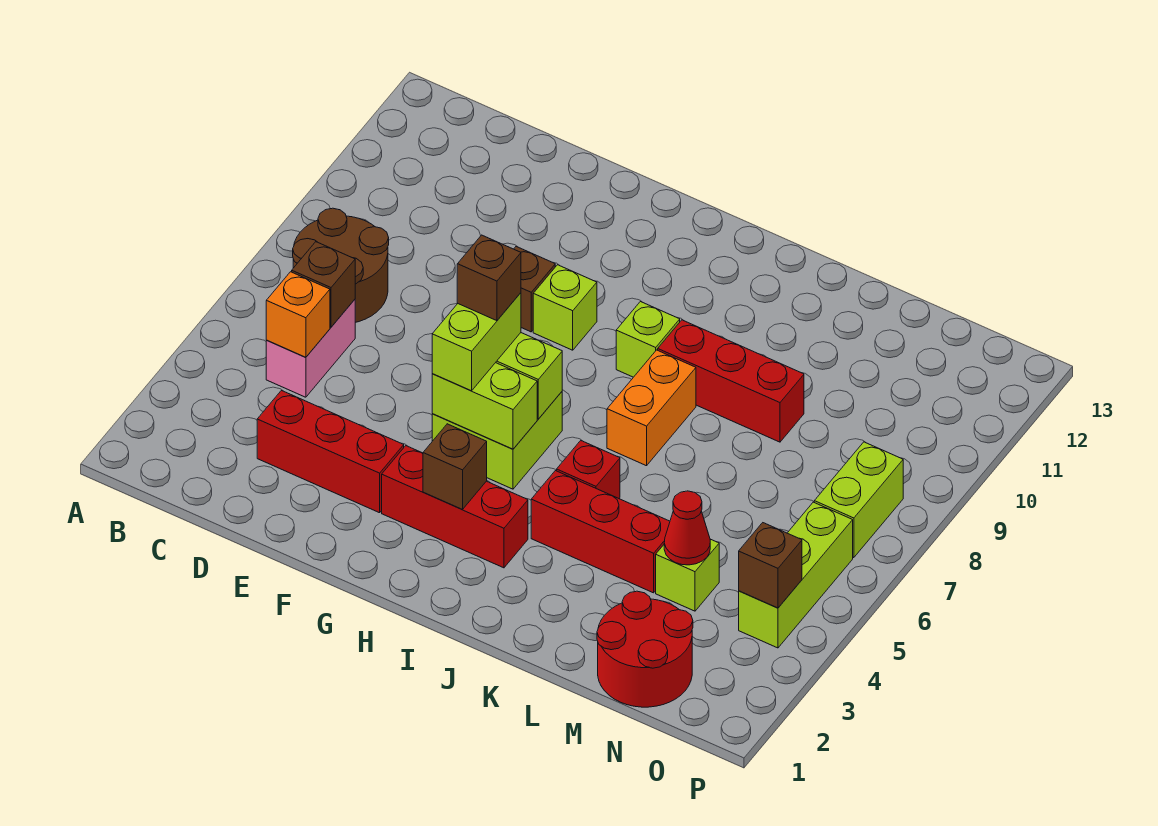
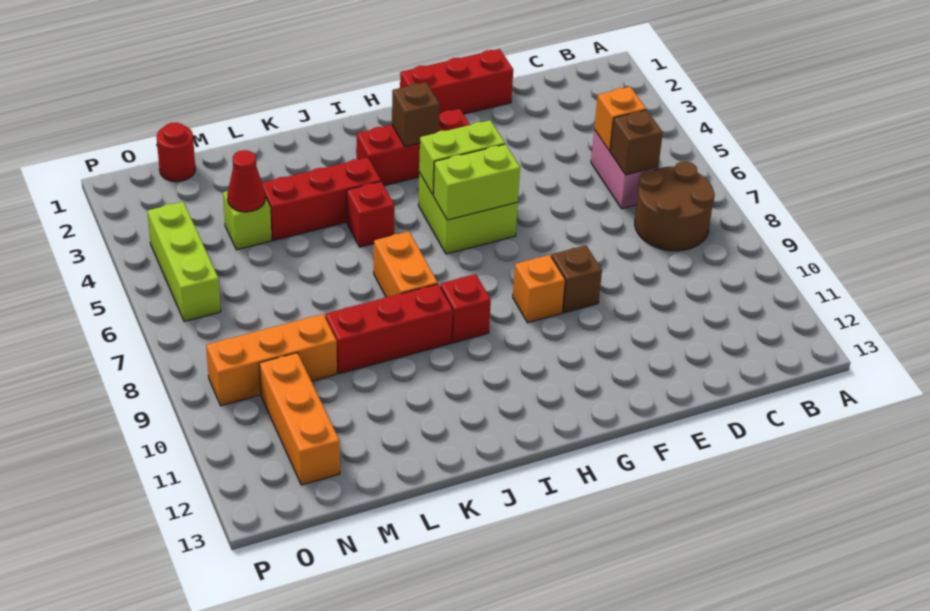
red brick D3:F3 level 1 -> red brick E1:G1 level 1
lime brick G5:G6 level 3 -> none
brown brick G6 level 4 -> none
lime brick G9 level 1 -> orange brick G9 level 1
lime brick I9 level 1 -> red brick I9 level 1
red round brick M1:N2 level 1 -> red round brick N1 level 1
none -> orange brick M9:O9 level 1
none -> orange brick N10:N12 level 1
brown brick O4 level 2 -> none
lime brick O7:O8 level 1 -> none

